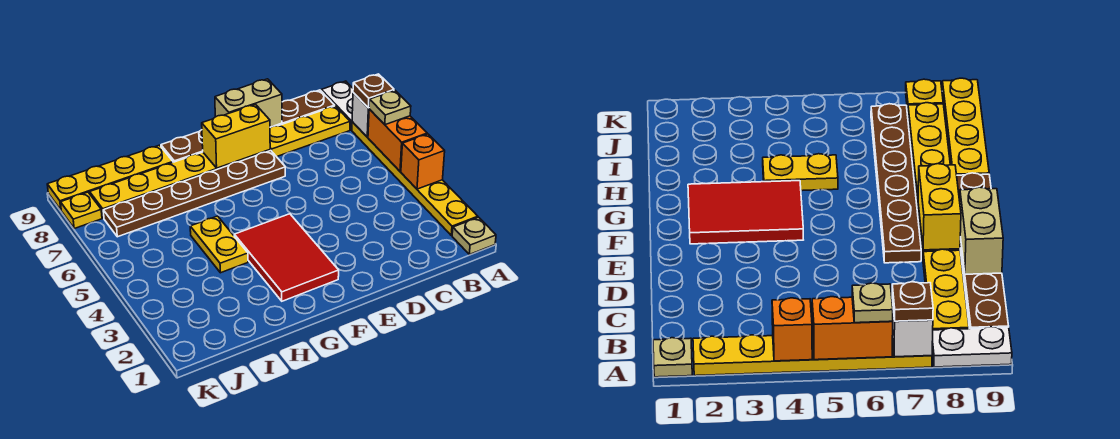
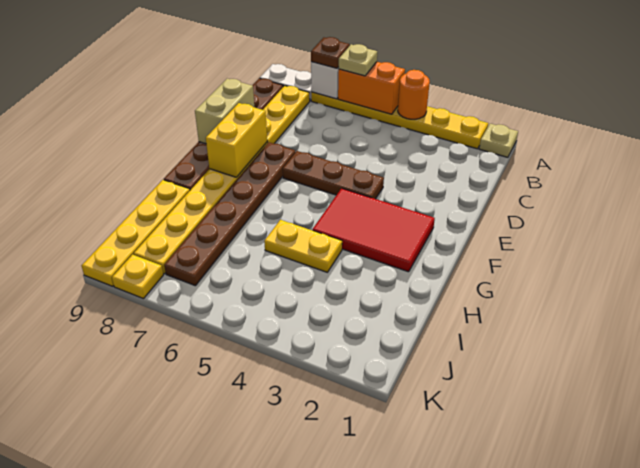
orange brick A4 level 2 -> orange round brick A4 level 2
none -> brown plate E4:E6 level 1

